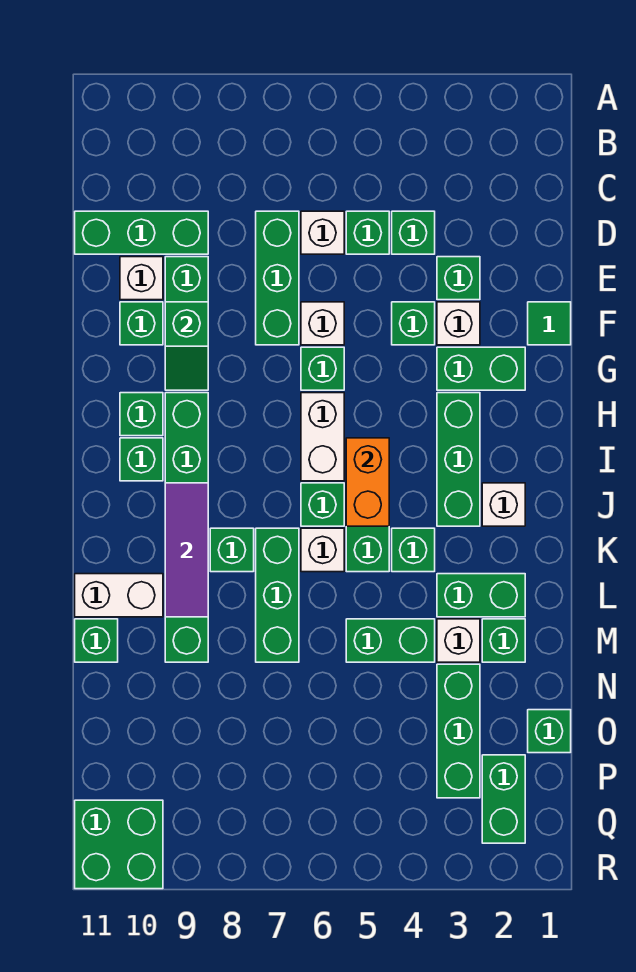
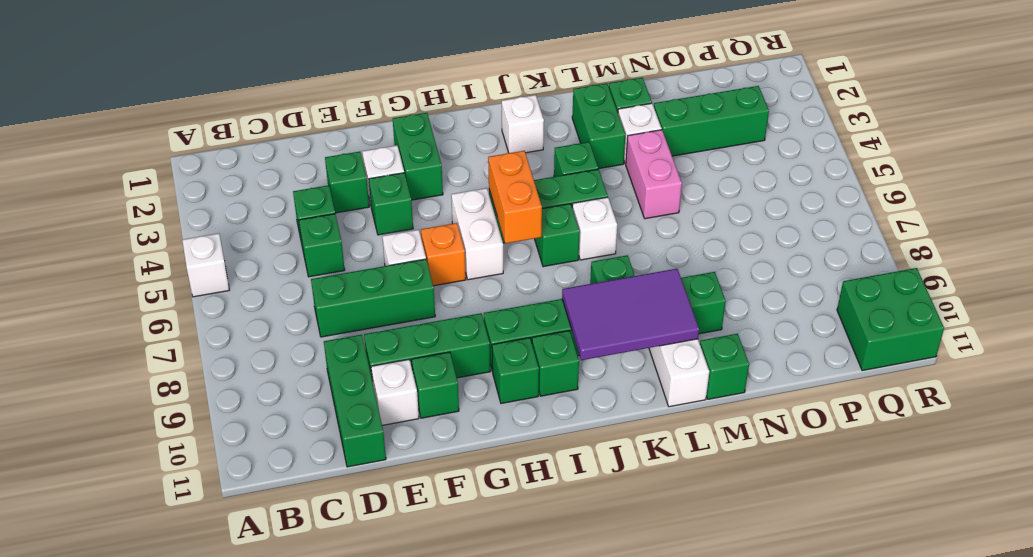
white brick D6 level 1 -> white brick A5 level 1
green tile F1 level 1 -> none
green slope F9:G9 level 2 top F -> none
green brick G6 level 1 -> orange brick G6 level 1
green brick H3:J3 level 1 -> none
white brick H6:I6 level 1 -> white brick H5:H6 level 1
orange brick I5:J5 level 2 -> orange brick I5:I6 level 2
purple tile J9:L9 level 2 -> purple tile J9:L10 level 2
green brick K7:M7 level 1 -> none
green brick M4:M5 level 1 -> pink brick M4:M5 level 1
green brick O1 level 1 -> none
green brick P2:Q2 level 1 -> none

